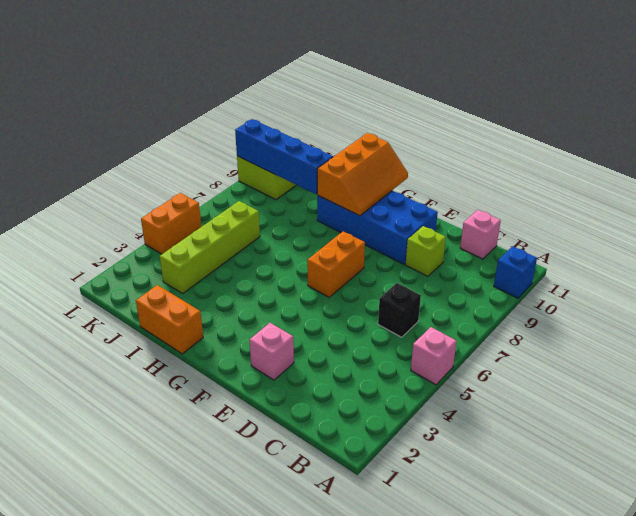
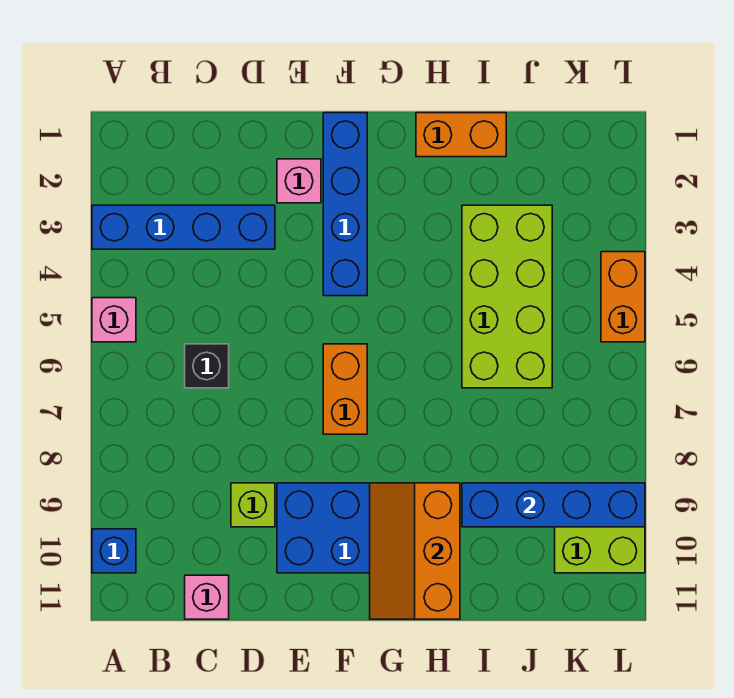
none -> blue brick A3:D3 level 1
none -> blue brick F1:F4 level 1
lime brick J3:J6 level 1 -> lime brick I3:J6 level 1

